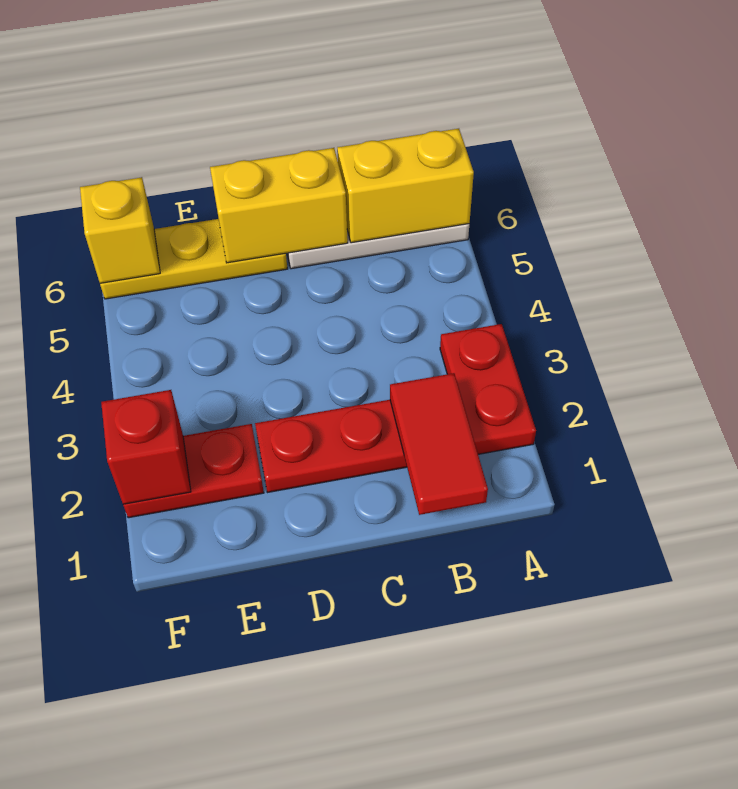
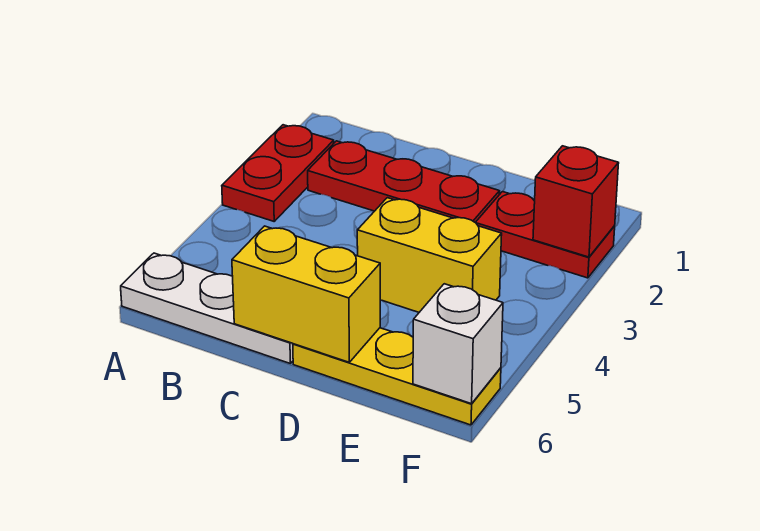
yellow brick A6:B6 level 2 -> yellow brick D4:E4 level 1
red tile B1:B2 level 2 -> none
yellow brick F6 level 2 -> white brick F6 level 2

